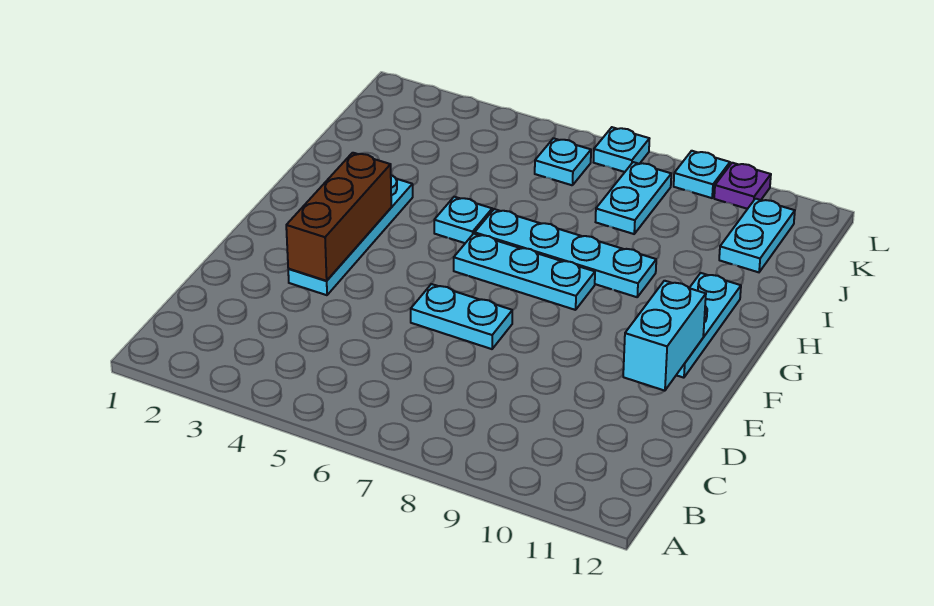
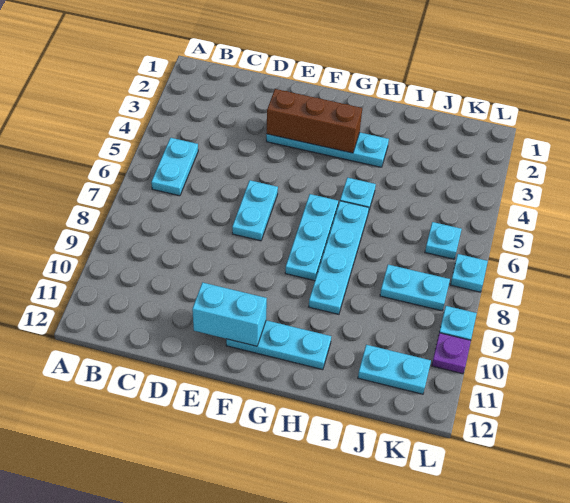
none -> cyan plate B5:B6 level 1

